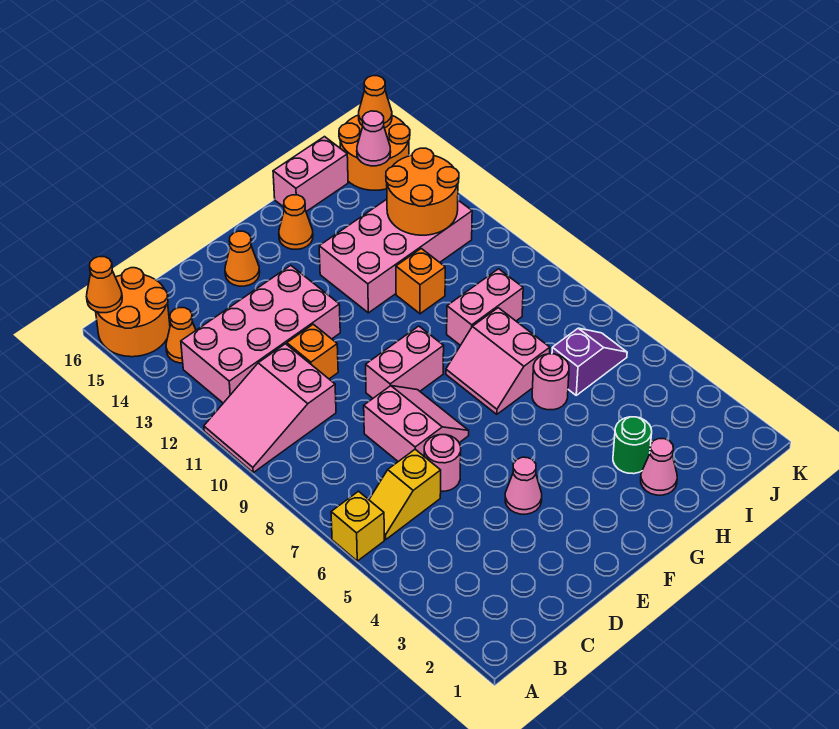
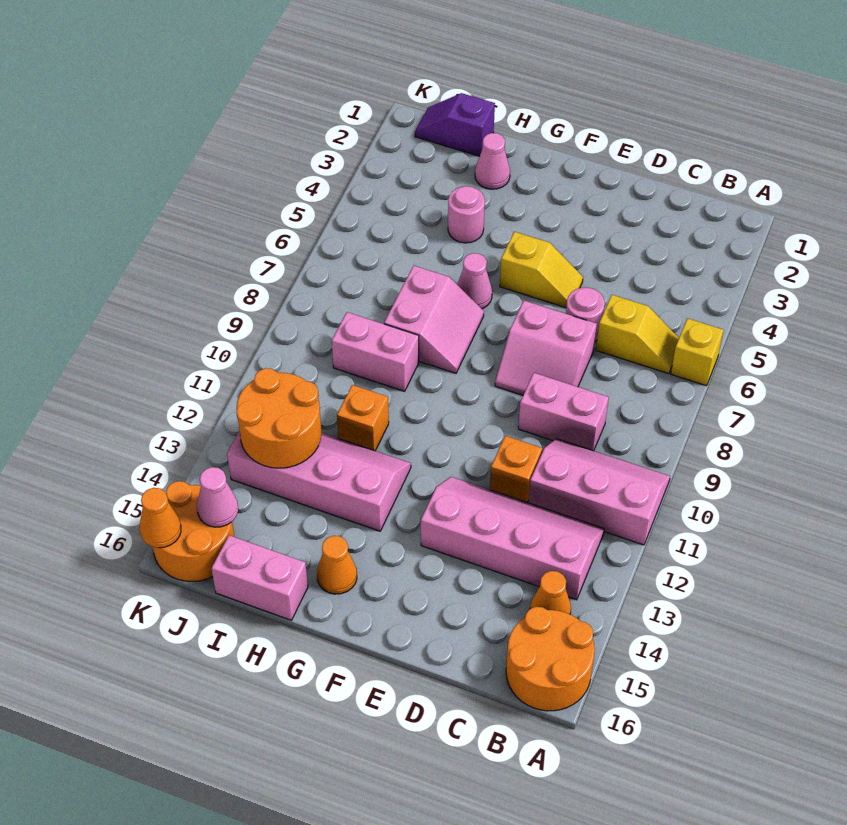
pink slope A10:C11 level 1 top C -> pink slope A10:C11 level 1 top 11
orange cone A16 level 2 -> none
pink brick B12:E13 level 1 -> pink slope B12:E13 level 1 top 13
pink slope D7:E8 level 1 top D -> pink slope D7:E8 level 1 top 7
pink cone E4 level 1 -> pink cone G6 level 1
none -> yellow slope E5:F5 level 1 top F
pink brick E9:F9 level 1 -> pink brick C9:D9 level 1
orange cone E15 level 1 -> none
pink brick G12:J13 level 1 -> pink slope G12:J13 level 1 top 13
green round brick H3 level 1 -> none
pink round brick H6 level 1 -> pink round brick H4 level 1
purple slope I6:J6 level 1 top I -> purple slope I1:J1 level 1 top I

